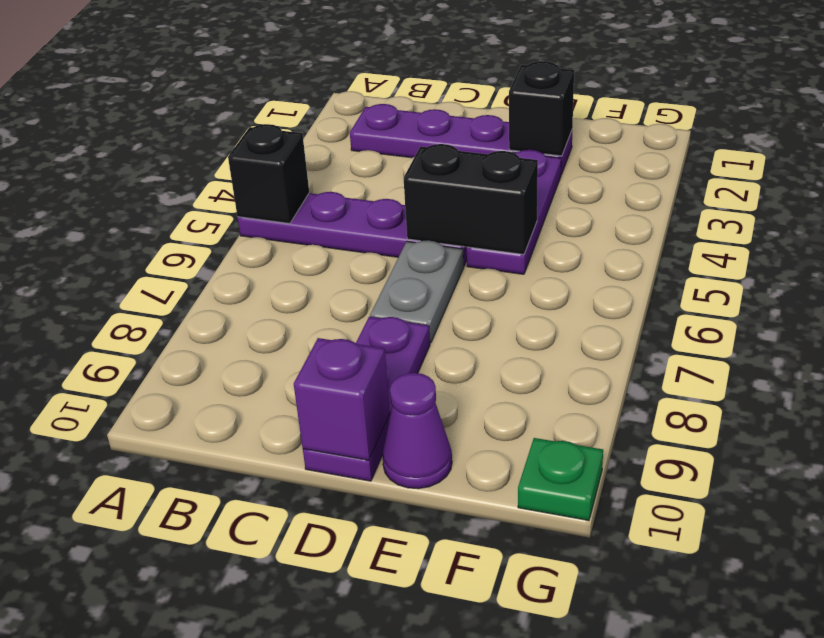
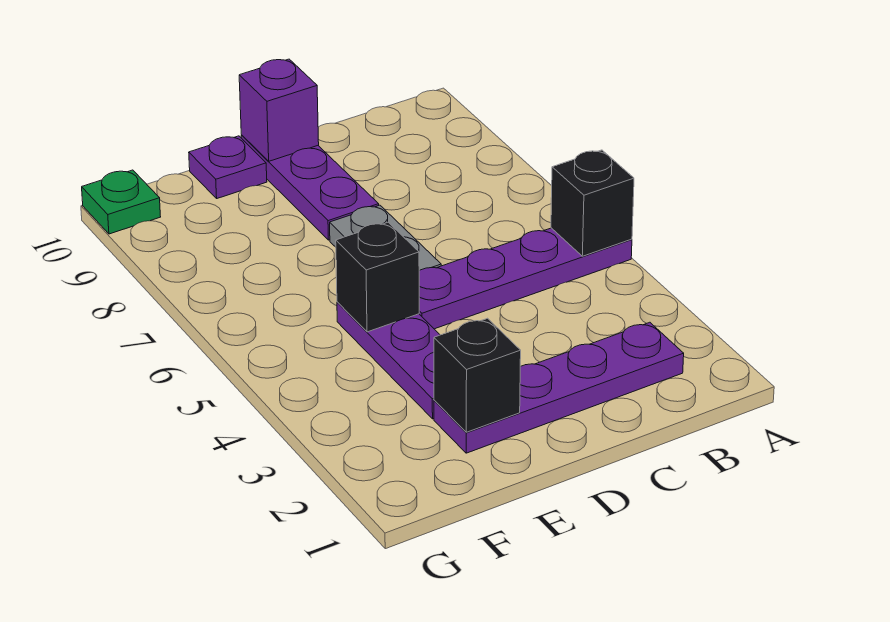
black brick D5:E5 level 2 -> black brick E5 level 2
purple cone E10 level 1 -> purple plate E10 level 1

